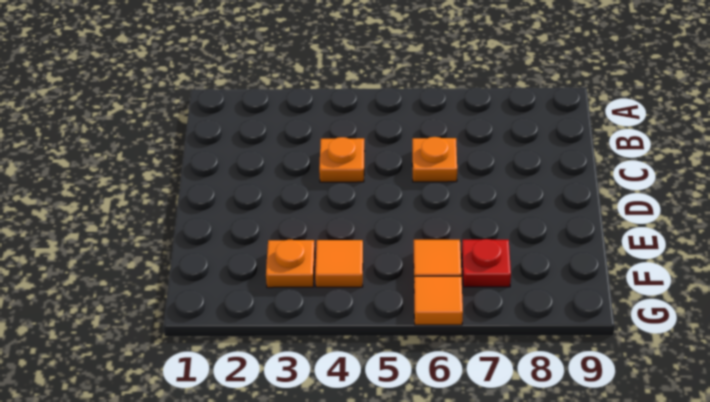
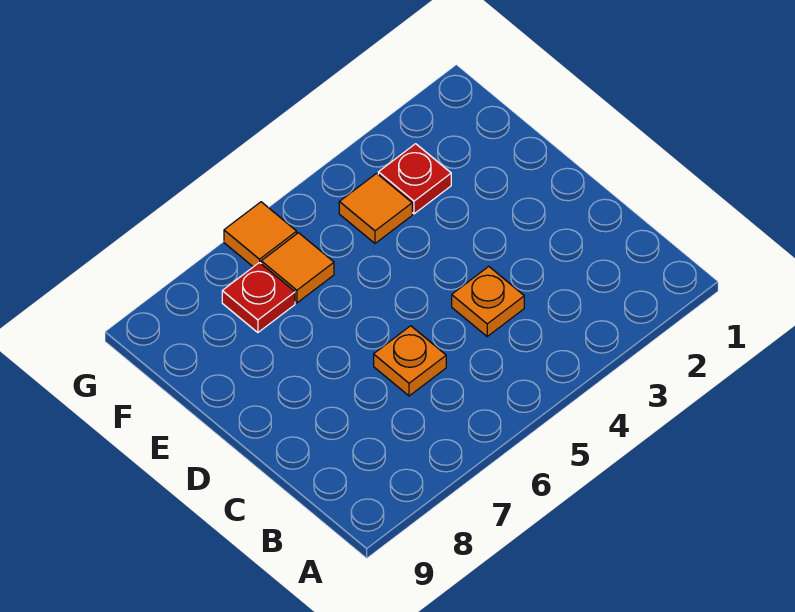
orange plate F3 level 1 -> red plate F3 level 1

